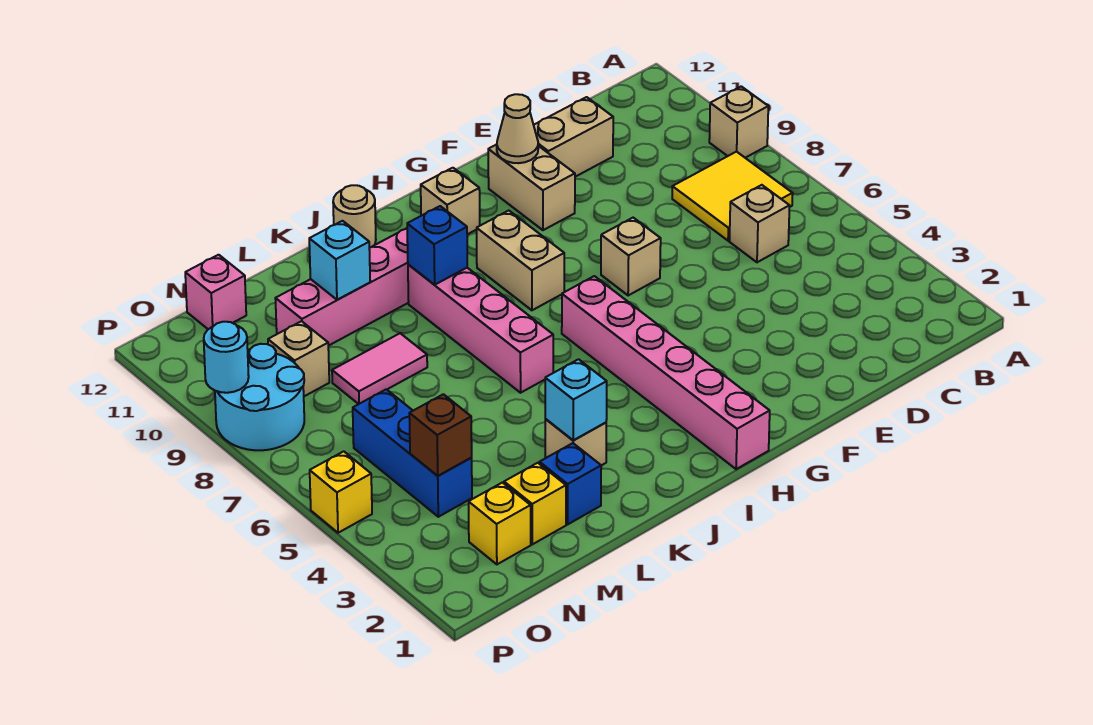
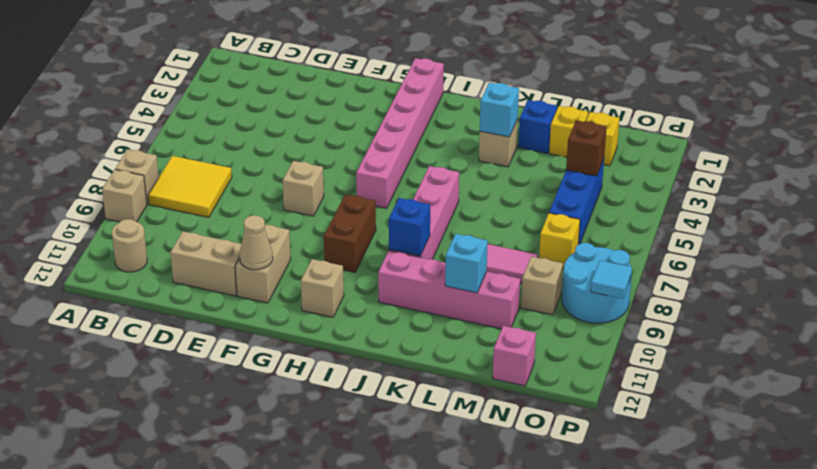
tan brick C6 level 1 -> tan brick A8 level 1
tan brick H8:H9 level 1 -> brown brick H8:H9 level 1
tan round brick J12 level 1 -> tan round brick B11 level 1
yellow brick P5 level 1 -> yellow brick N7 level 1
cyan round brick P9 level 2 -> cyan tile P9 level 2

